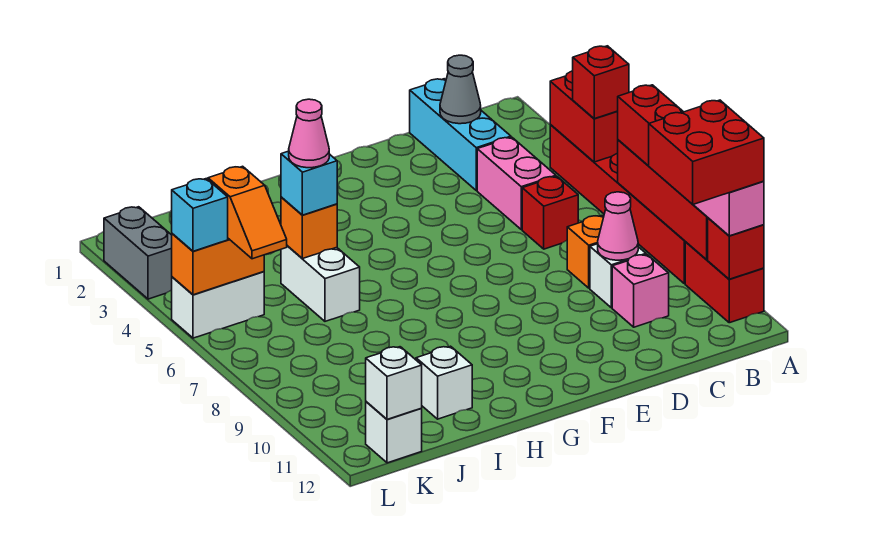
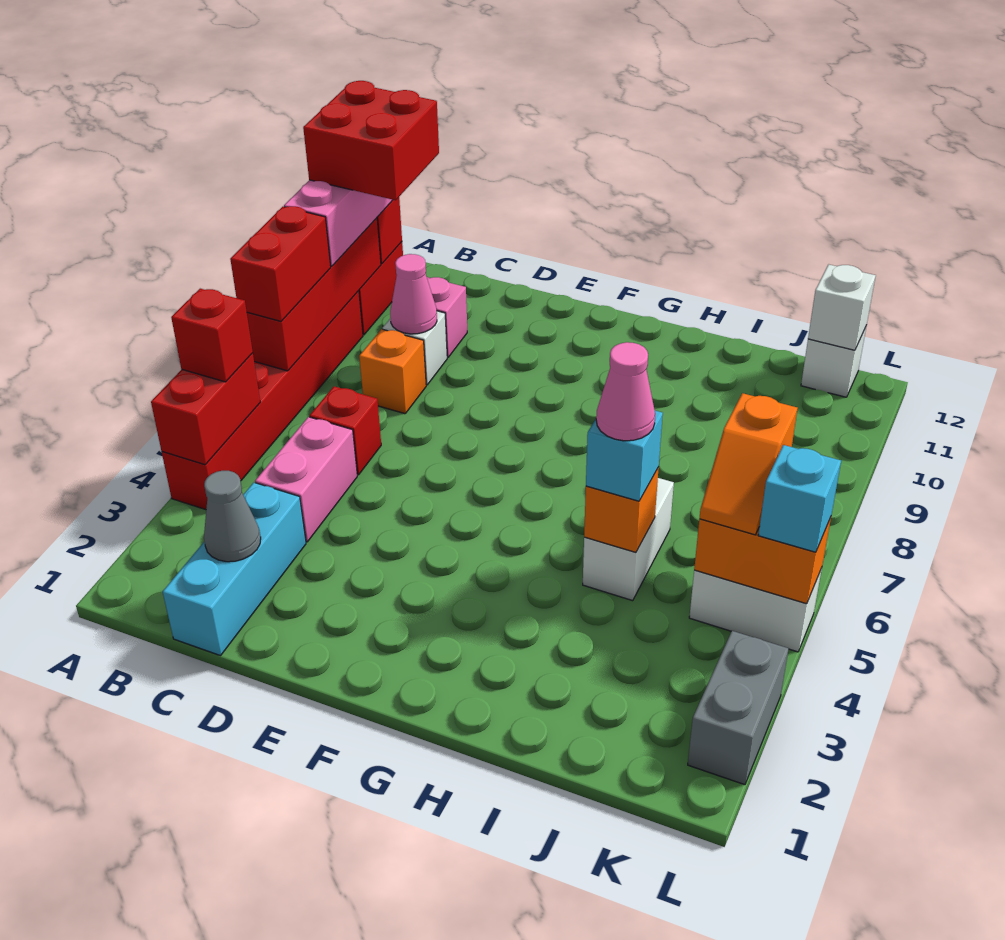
white brick I11 level 1 -> none
orange slope K5:K6 level 3 top 5 -> orange slope K5:K6 level 3 top 6

